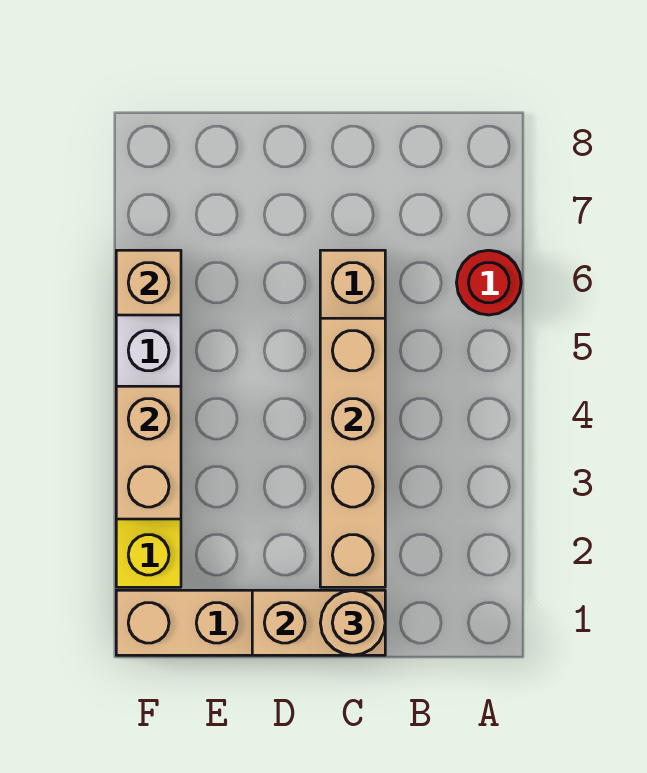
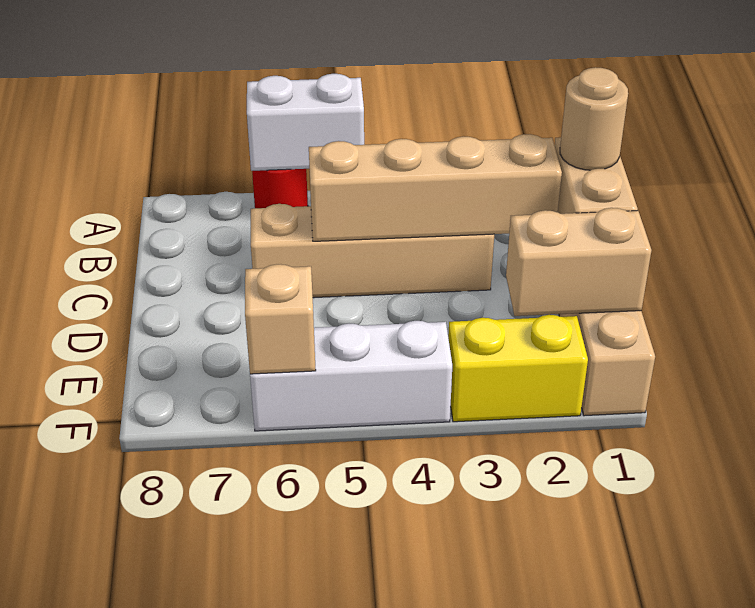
none -> white brick A5:A6 level 2
tan brick F3:F4 level 2 -> tan brick E1:E2 level 2

